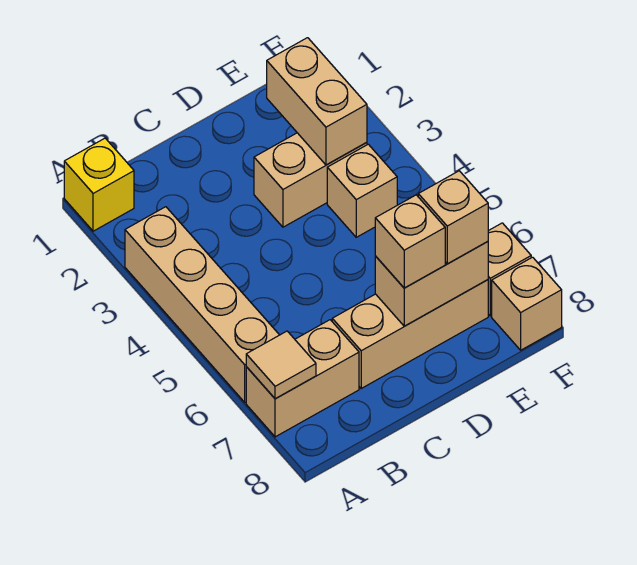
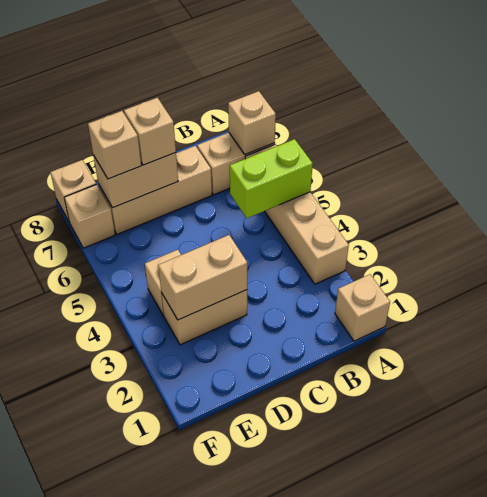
yellow brick A1 level 1 -> tan brick A1 level 1
none -> lime brick A5:B5 level 2
tan tile A7 level 2 -> tan brick A7 level 2
tan brick E2:E3 level 2 -> tan brick D3:E3 level 2

